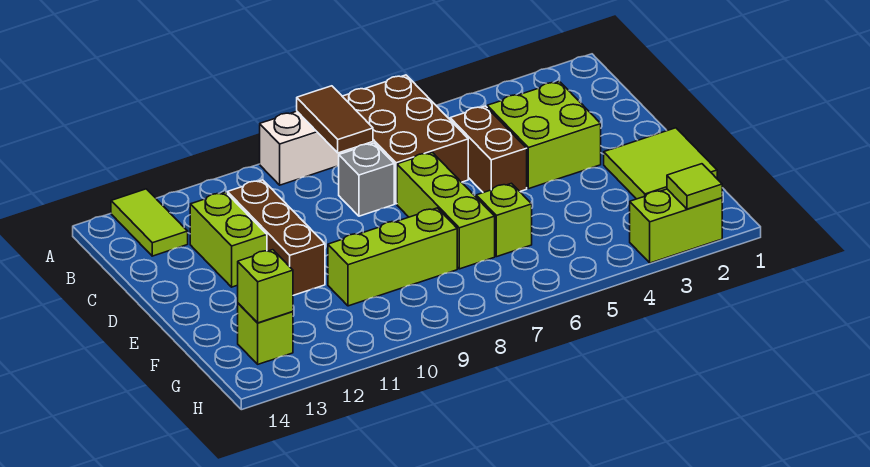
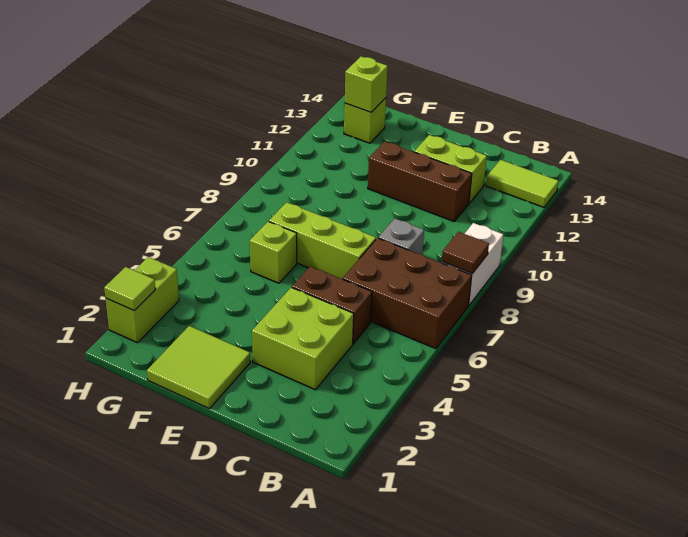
brown tile A8:B8 level 2 -> brown tile A8 level 2
lime brick F8:F10 level 1 -> none

